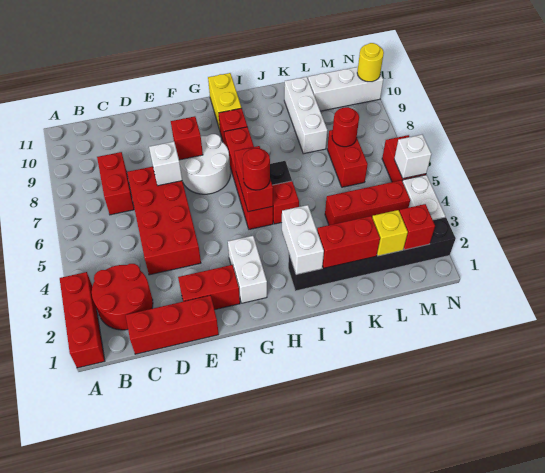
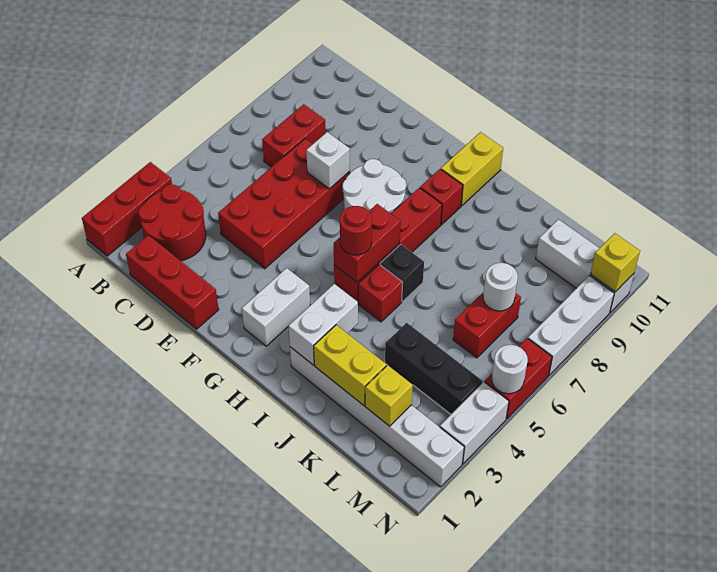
red brick E2:F2 level 1 -> none
red brick F8 level 2 -> none
black brick I2:N2 level 1 -> white brick I2:N2 level 1
red brick J2:K2 level 2 -> yellow brick J2:K2 level 2
red brick K4:M4 level 1 -> black brick K4:M4 level 1
white brick K8:K10 level 1 -> white brick N7:N9 level 1
red round brick L7 level 2 -> white round brick L7 level 2
red brick M2 level 2 -> none
white brick N5 level 2 -> white round brick N5 level 2
yellow round brick N10 level 2 -> yellow brick N10 level 2

